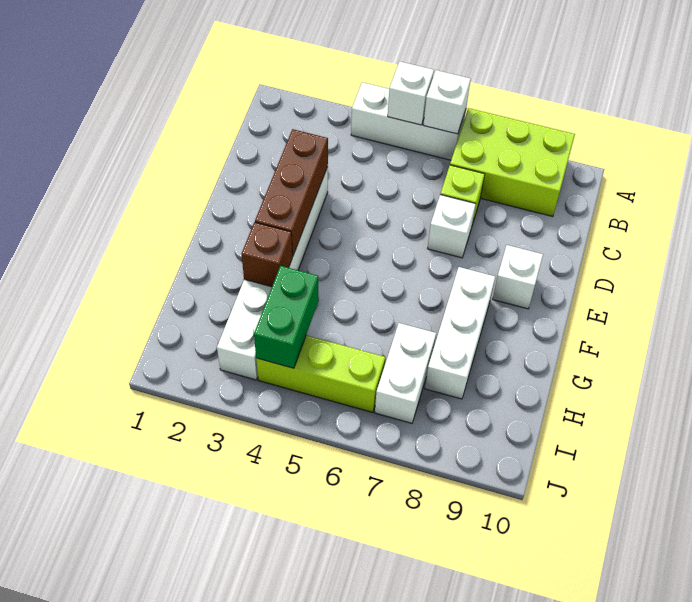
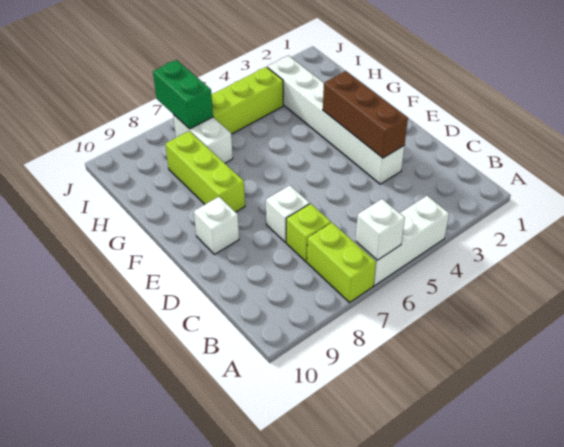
white brick A5 level 2 -> none
lime brick A7:B9 level 1 -> lime brick A7:B7 level 1
white brick F8:H8 level 1 -> lime brick F8:H8 level 1
brown brick G3 level 2 -> none
green brick H4:I4 level 2 -> green brick I7:J7 level 2

